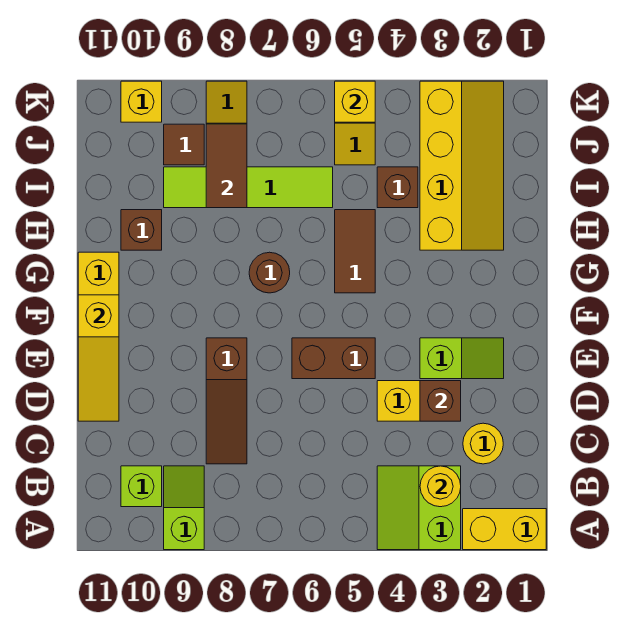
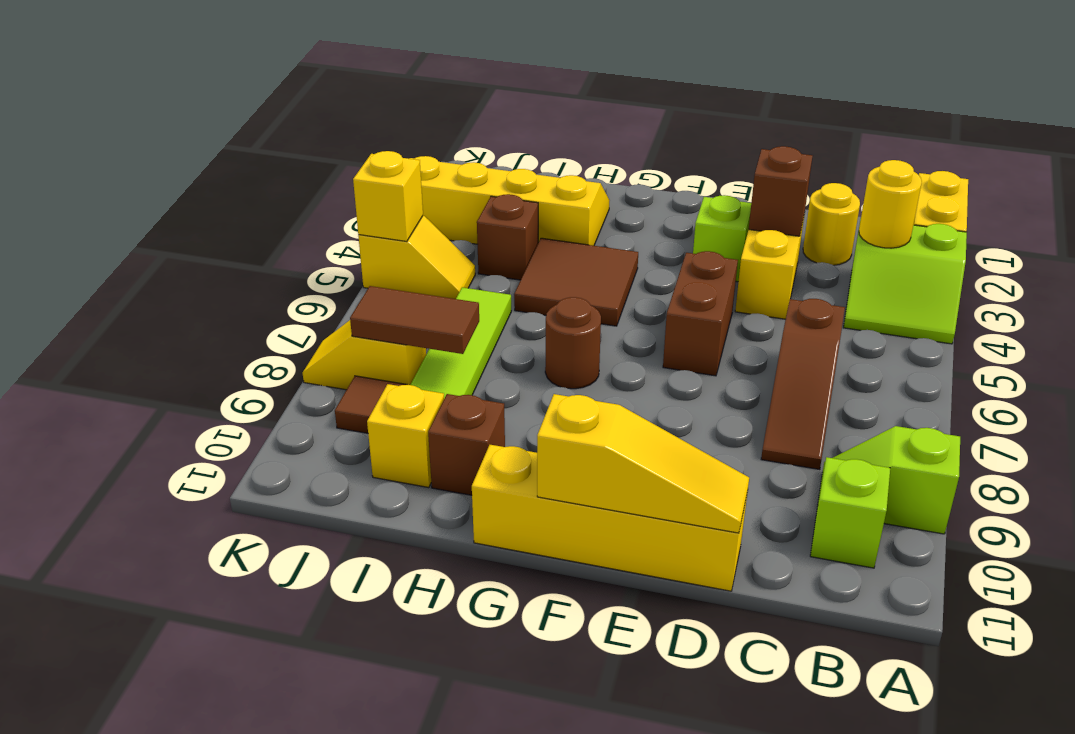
brown slope C8:E8 level 1 top E -> brown slope C6:C8 level 1 top 6
brown tile G5:H5 level 1 -> brown tile G4:H5 level 1
yellow brick K10 level 1 -> yellow brick I10 level 1

